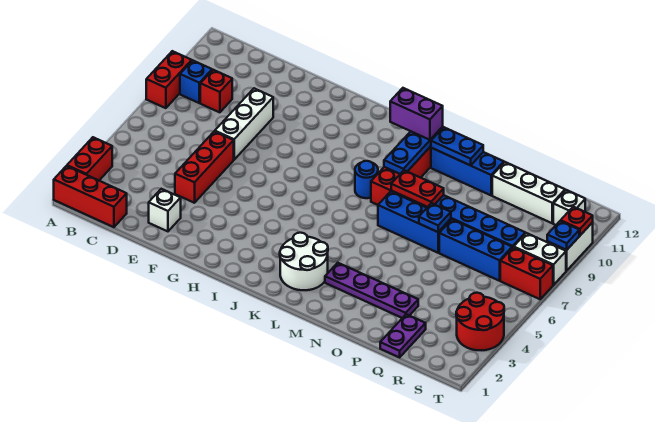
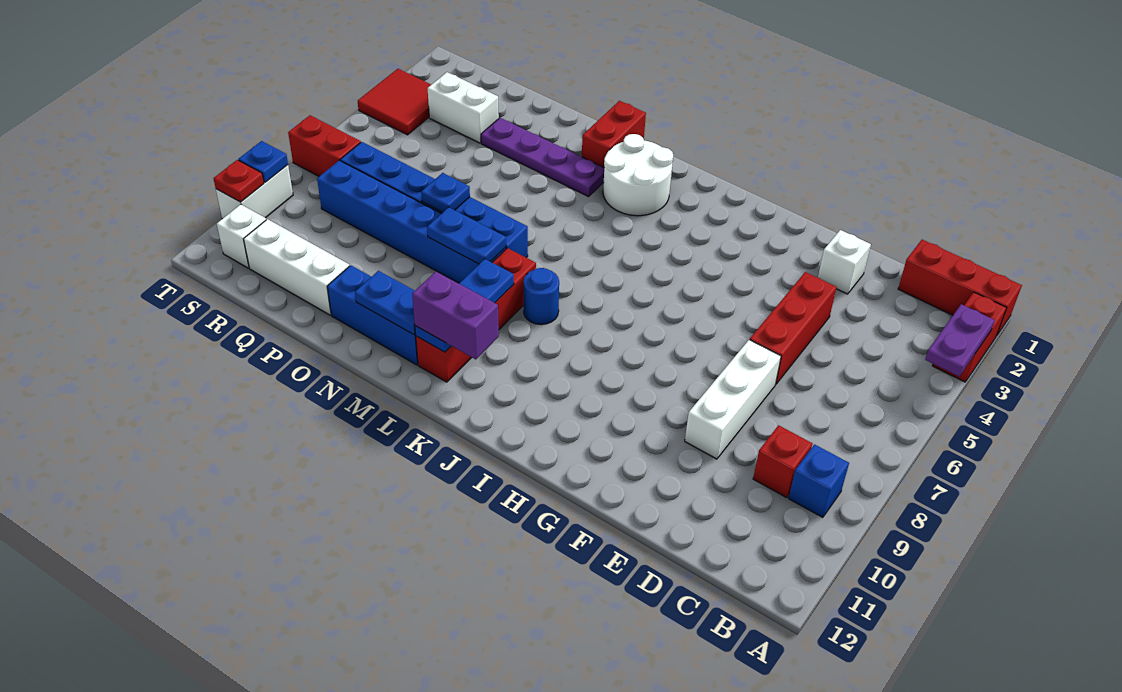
red brick A8:A9 level 1 -> red brick M1:M2 level 1
red plate M8:N8 level 2 -> blue plate M8:N8 level 2
purple plate Q1:Q2 level 1 -> purple plate A3:A4 level 2
red round brick S3:T4 level 1 -> red tile S3:T4 level 1
white brick S8:T8 level 1 -> white brick Q3:R3 level 1

